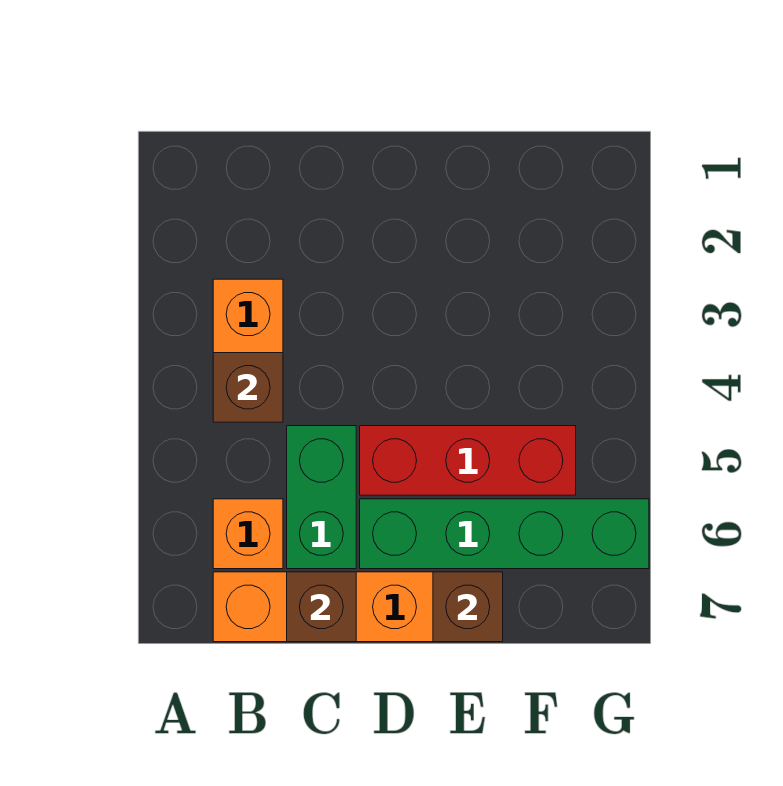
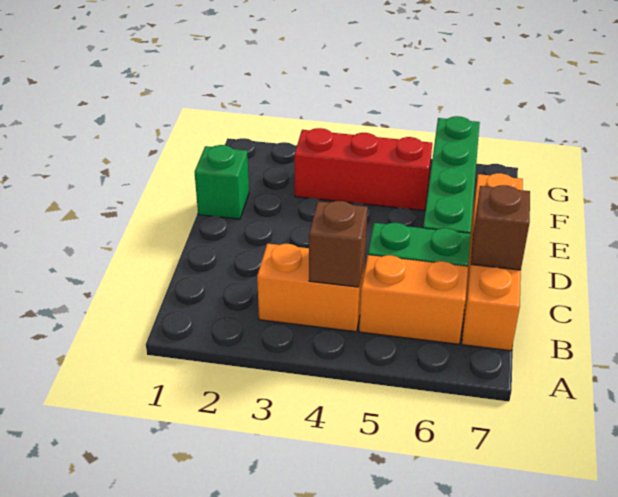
orange brick B6 level 1 -> orange brick B5:B6 level 1
red brick D5:F5 level 1 -> red brick F3:F5 level 1
none -> green brick E1 level 1
brown brick E7 level 2 -> none

